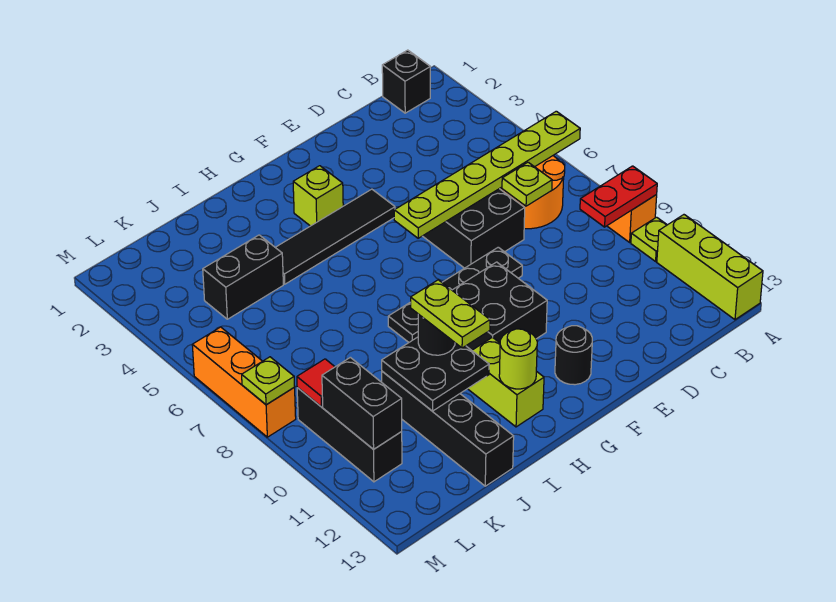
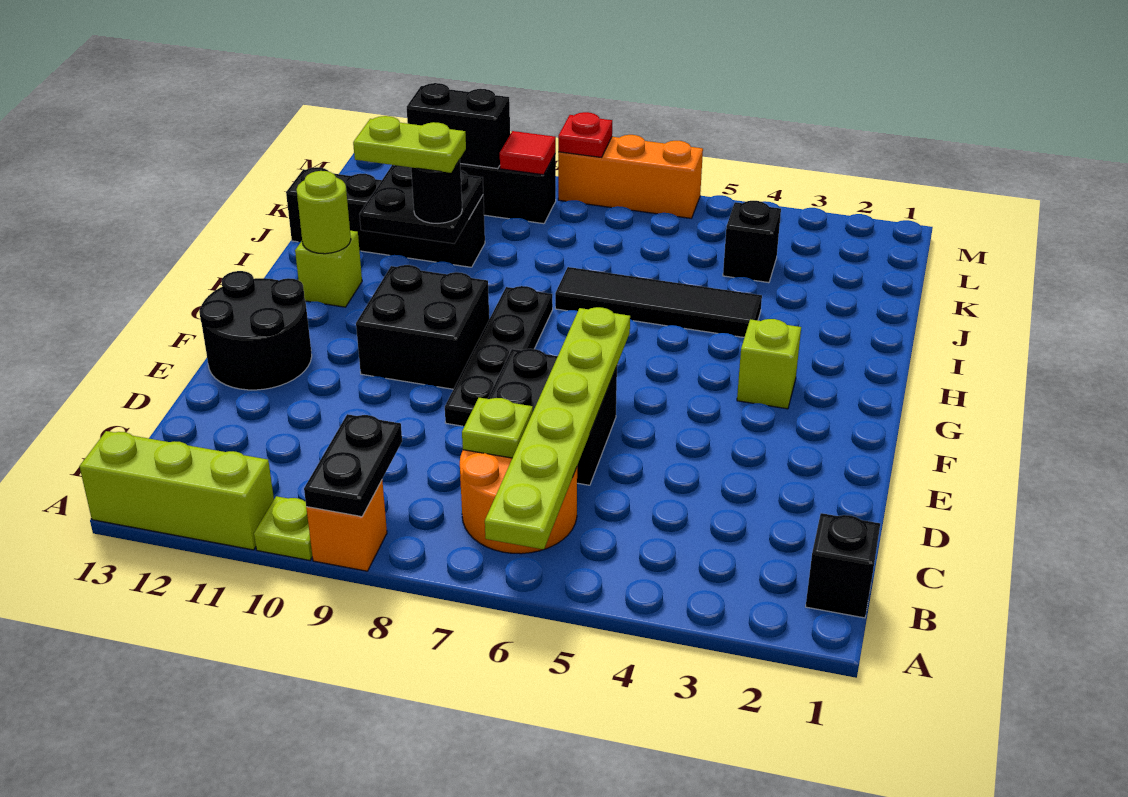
red plate A9:B9 level 2 -> black plate A9:B9 level 2
black tile F4:I4 level 1 -> black tile I4:I7 level 1
black round brick F12 level 1 -> black round brick E12:F13 level 1
lime brick H11:H12 level 1 -> lime brick H12 level 1
black brick J4:K4 level 1 -> black brick K4 level 1
lime plate M8 level 2 -> red plate M8 level 2

